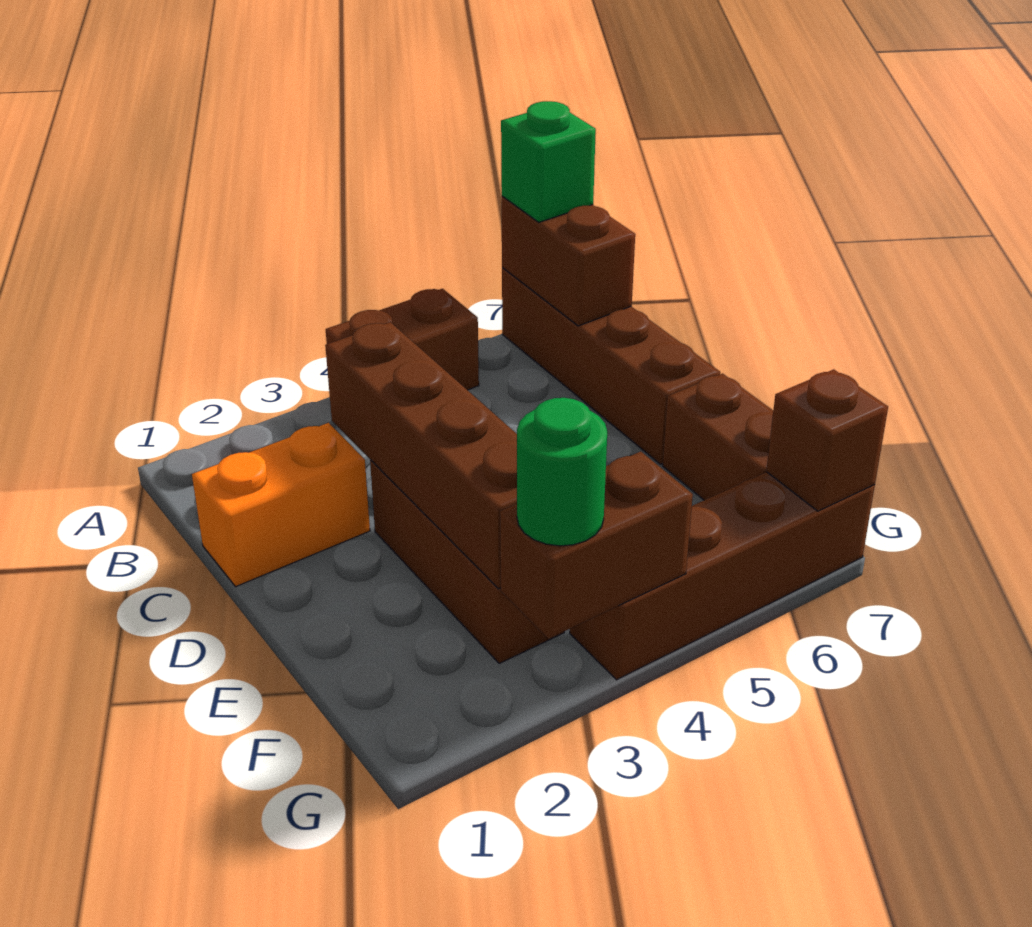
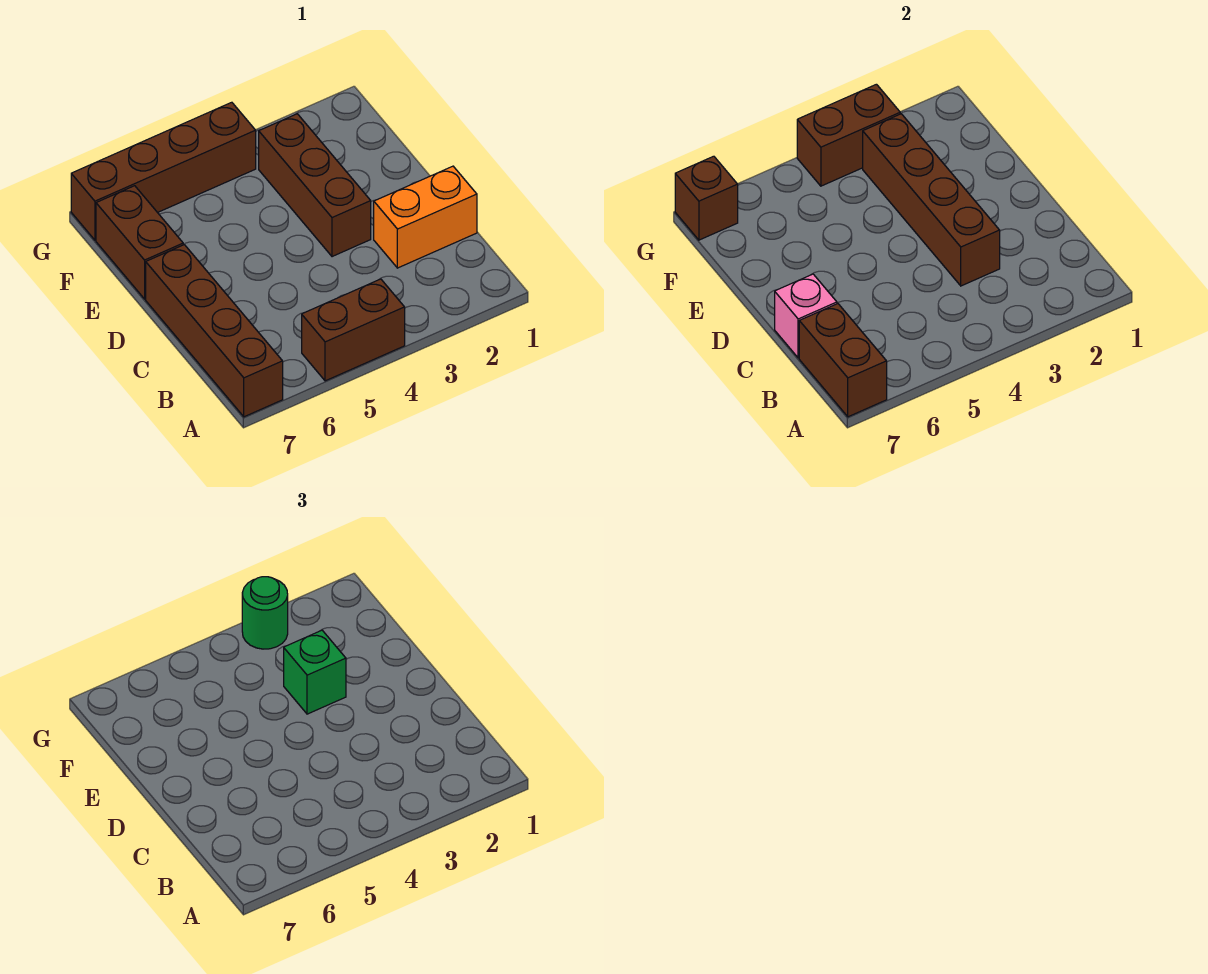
green brick A7 level 3 -> green brick E3 level 3
none -> pink brick C7 level 2

